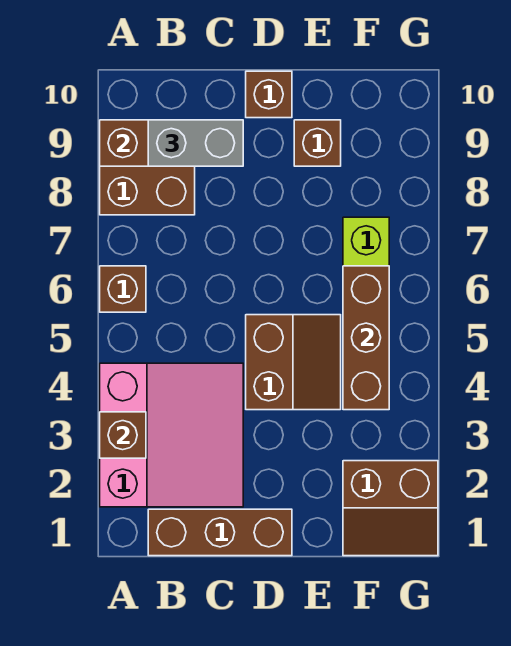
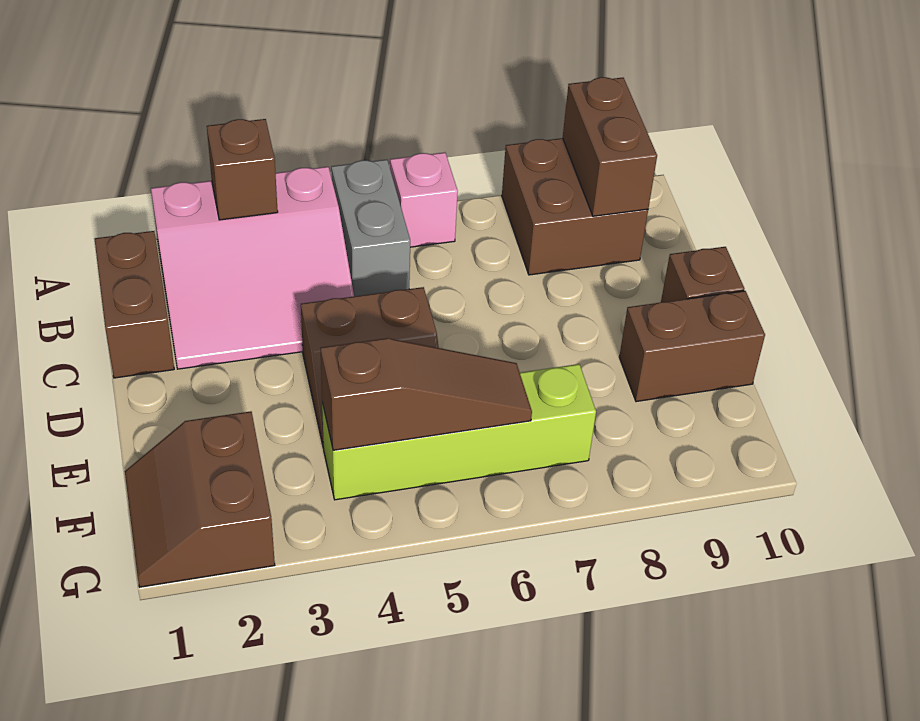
brown brick A6 level 1 -> pink brick A6 level 1
brown brick B1:D1 level 1 -> brown brick B1:C1 level 1
grey brick B9:C9 level 3 -> grey brick A5:B5 level 1
brown brick E9 level 1 -> brown brick E9:E10 level 1
brown brick F4:F6 level 2 -> brown slope F4:F6 level 2 top 4

